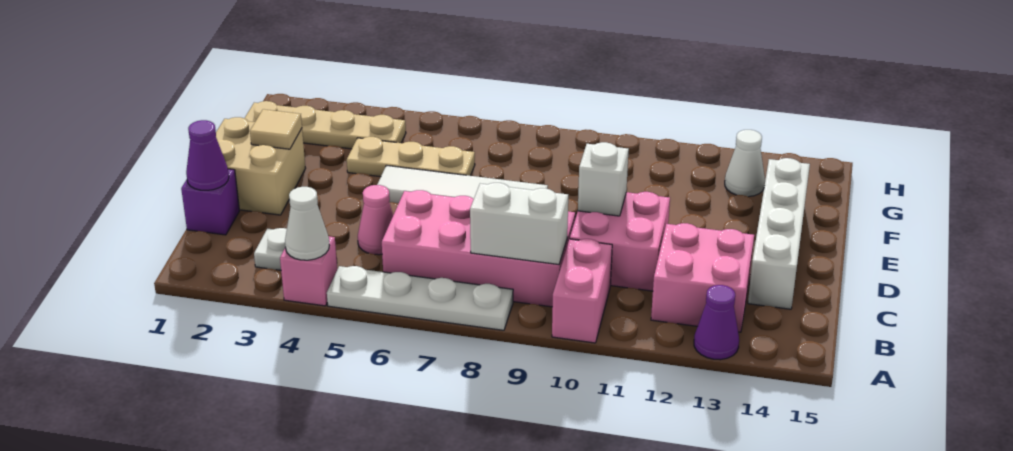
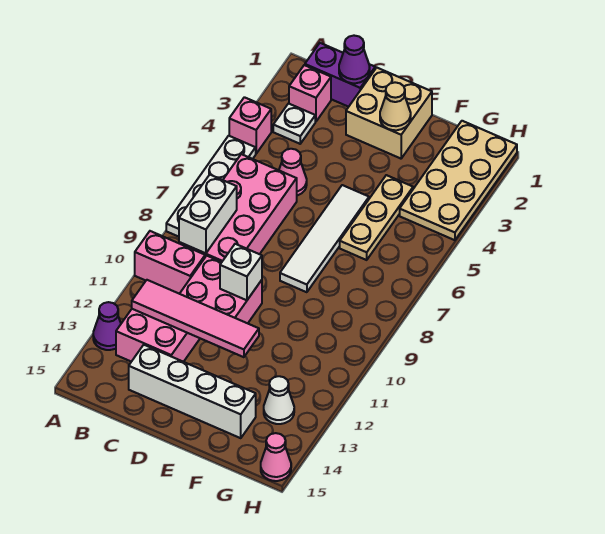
white cone A4 level 2 -> none
none -> pink brick B2 level 1
none -> pink tile B12:E12 level 2
purple brick C1 level 1 -> purple brick B1:C1 level 1
tan tile E2 level 2 -> tan cone E2 level 2
tan plate G1:G4 level 1 -> tan plate G1:H4 level 1
none -> pink cone H15 level 1

